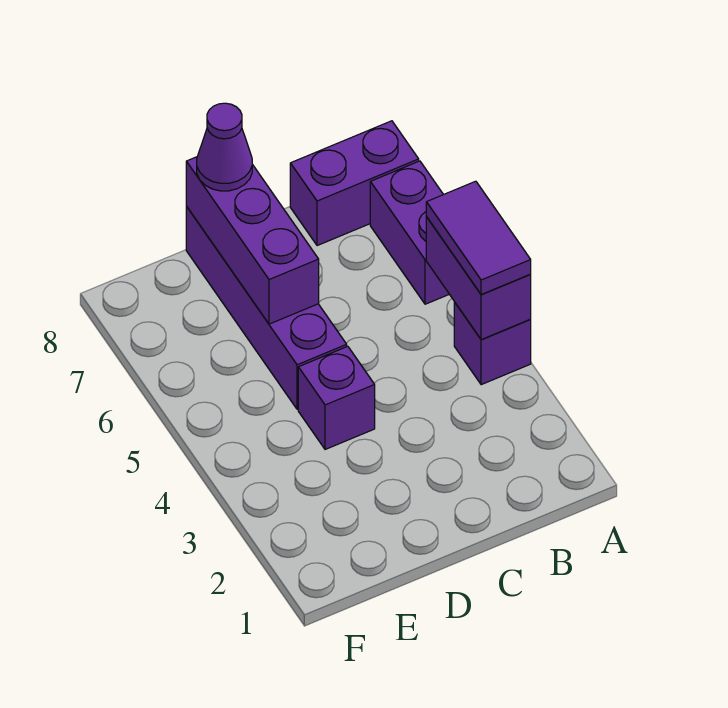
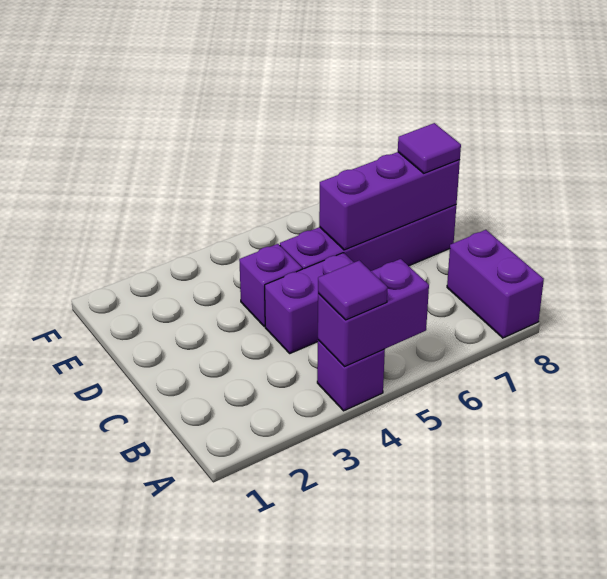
purple tile A4:A5 level 3 -> purple tile A4 level 3
purple brick A6:A7 level 1 -> purple brick C4:C5 level 1
purple cone D8 level 3 -> purple tile D8 level 3

